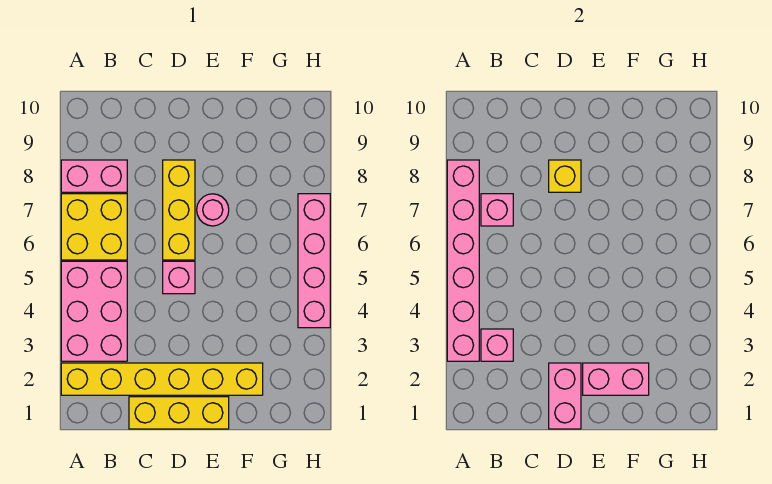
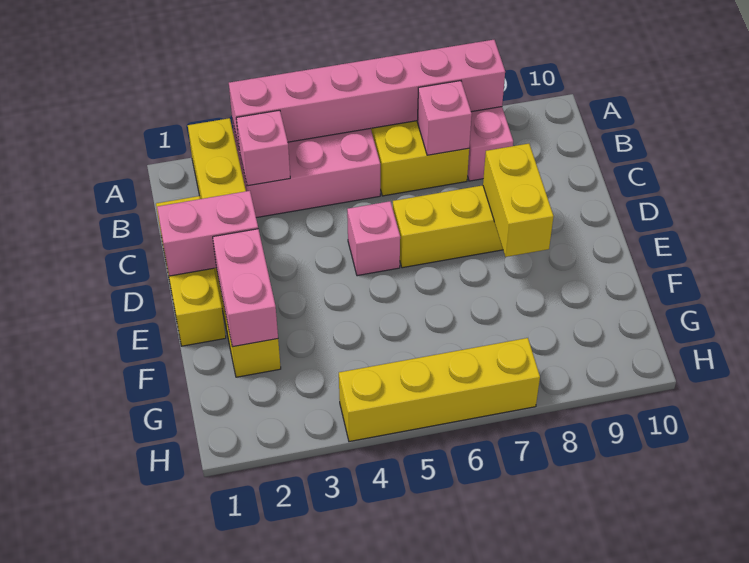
yellow brick D8 level 2 -> yellow brick D8:E8 level 2
pink round brick E7 level 1 -> none
pink brick H4:H7 level 1 -> yellow brick H4:H7 level 1

